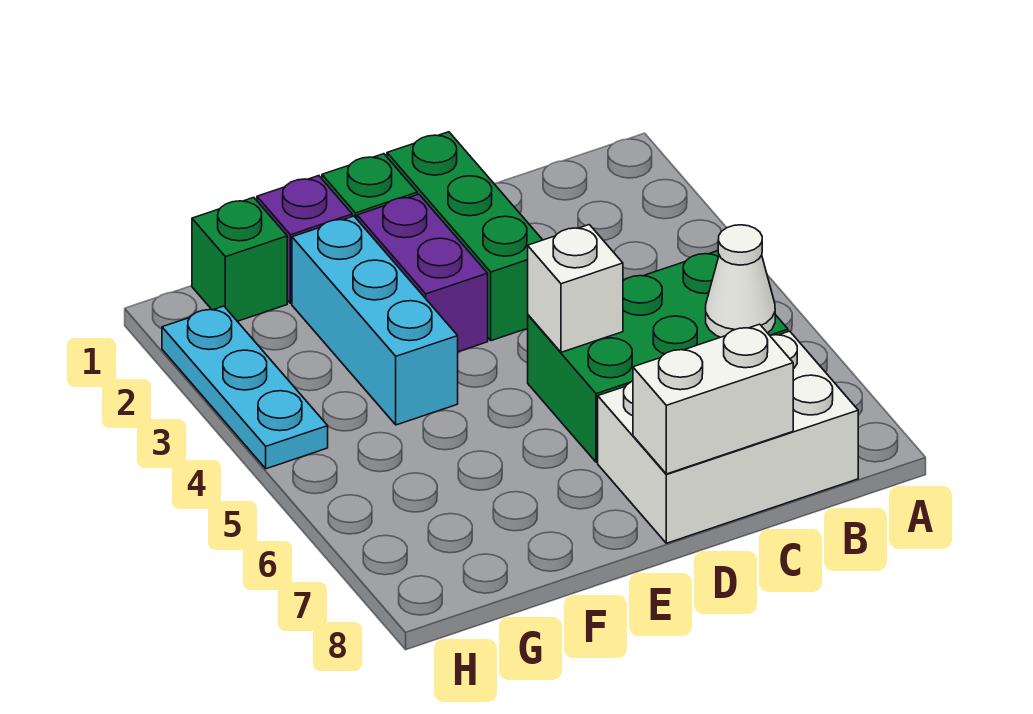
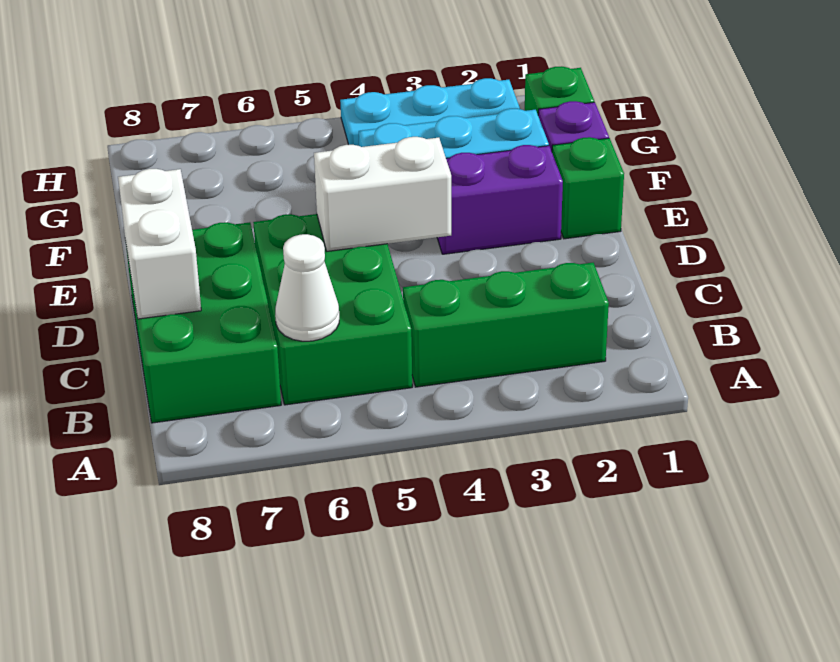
white brick B7:D8 level 1 -> green brick B7:D8 level 1
green brick D1:D3 level 1 -> green brick B2:B4 level 1
white brick D5 level 2 -> white brick D4:D5 level 2

